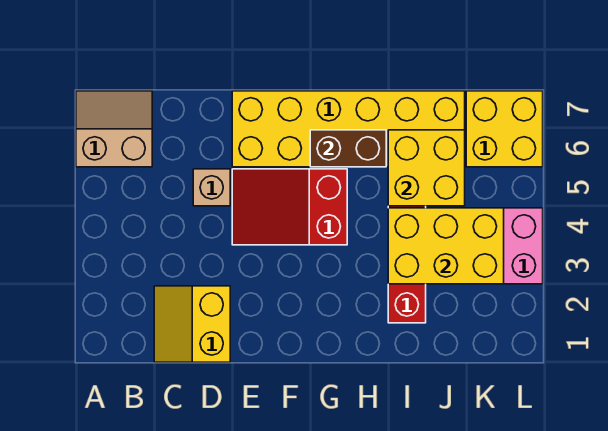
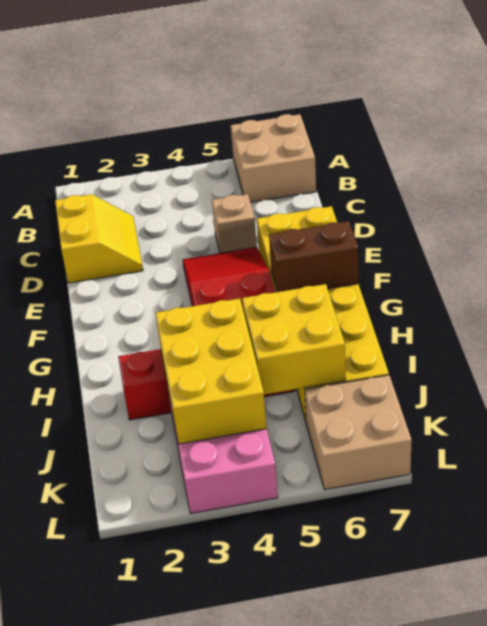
tan slope A6:B7 level 1 top 6 -> tan brick A6:B7 level 1
yellow slope C1:D2 level 1 top D -> yellow slope C1:D2 level 1 top 1
brown brick G6:H6 level 2 -> brown brick G6:G7 level 2
yellow brick K6:L7 level 1 -> tan brick K6:L7 level 1

